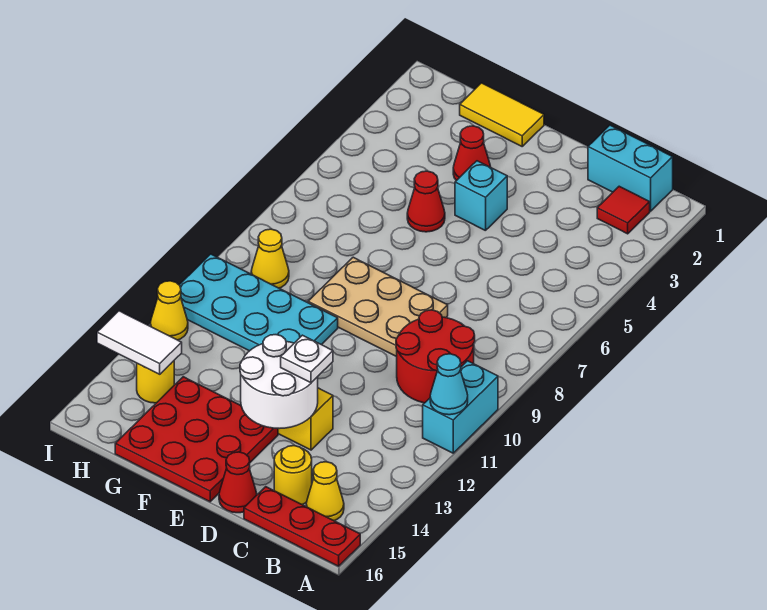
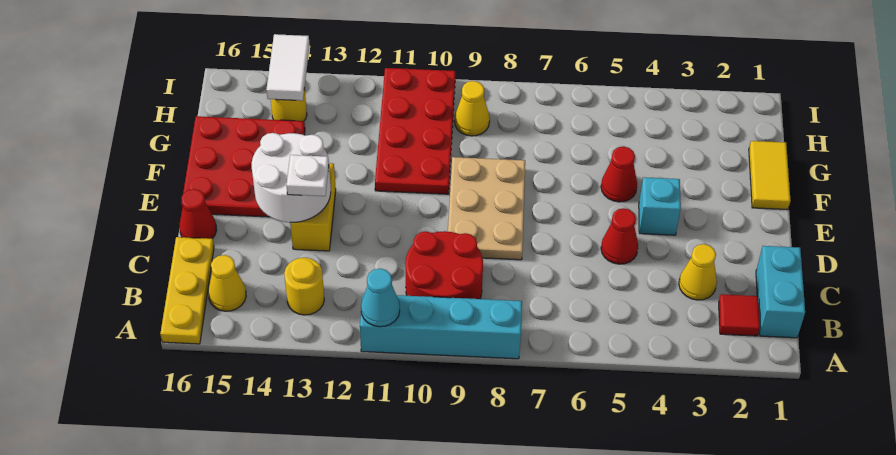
cyan brick A10:A11 level 1 -> cyan brick A8:A11 level 1
red plate A16:C16 level 1 -> yellow plate A16:C16 level 1
yellow round brick C15 level 1 -> yellow round brick B13 level 1
red cone F3 level 1 -> red cone D5 level 1
cyan plate F10:I11 level 1 -> red plate F10:I11 level 1
yellow cone I12 level 1 -> yellow cone C3 level 1

